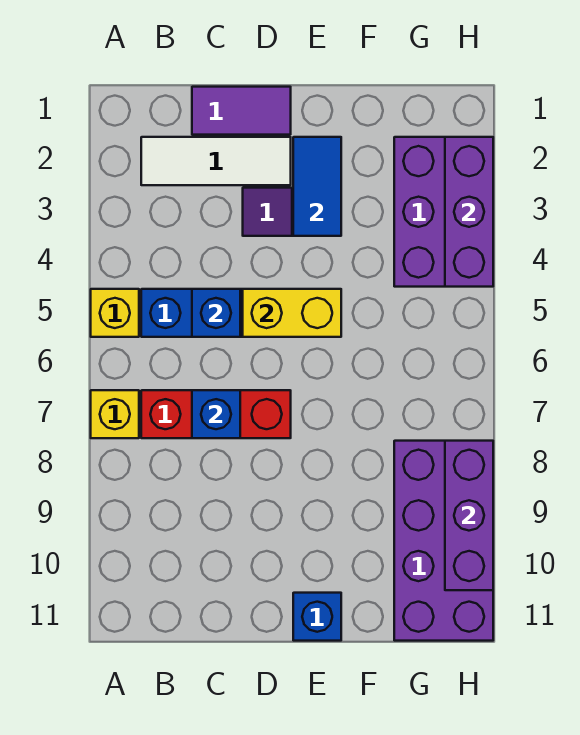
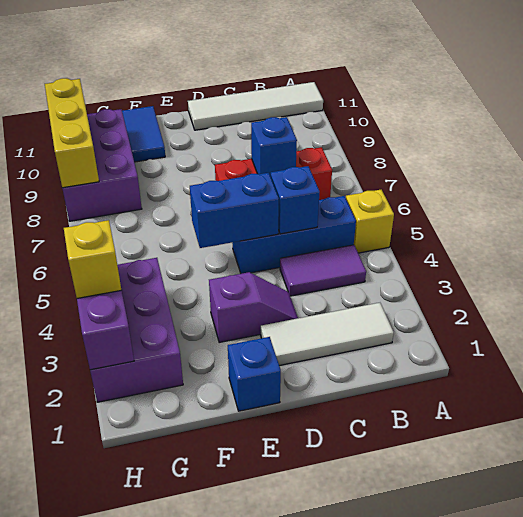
yellow brick A7 level 1 -> yellow brick H3 level 3
none -> white tile A11:D11 level 1
purple tile C1:D1 level 1 -> purple tile B4:C4 level 1
yellow brick D5:E5 level 2 -> blue brick D5:E5 level 2
blue tile E2:E3 level 2 -> blue tile F10:F11 level 1
blue brick E11 level 1 -> blue brick E1 level 1
purple brick G8:H11 level 1 -> purple brick G8:H10 level 1
purple brick H8:H10 level 2 -> yellow brick H8:H10 level 2

